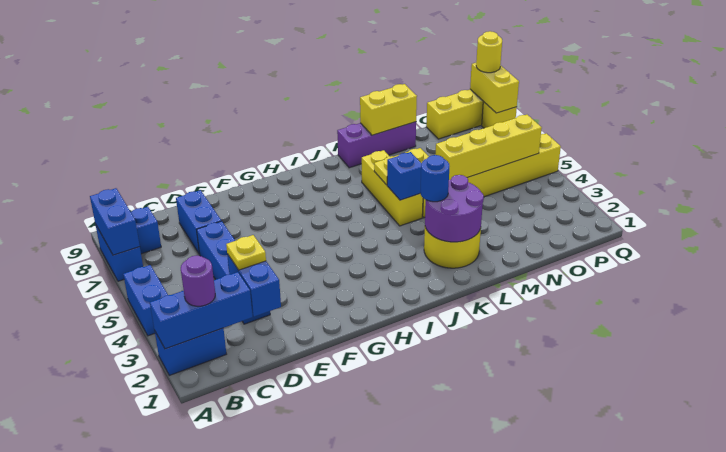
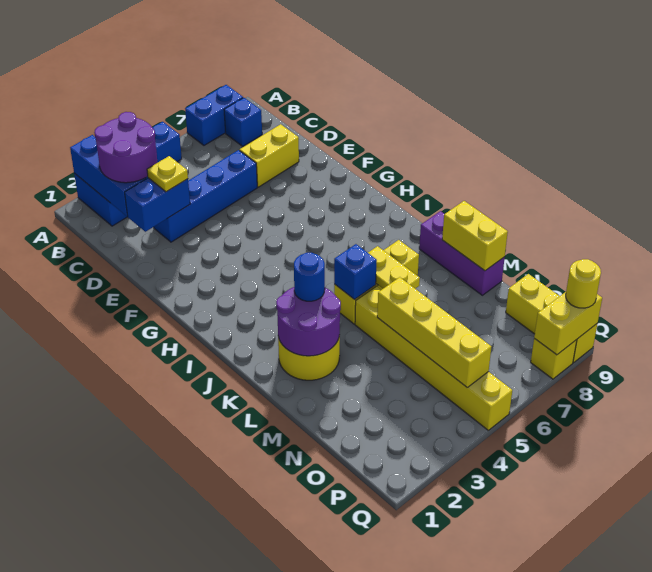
blue brick A7:A8 level 2 -> none
purple round brick B2 level 3 -> purple round brick B2:C3 level 3
blue brick D7:D8 level 1 -> yellow brick D7:D8 level 1

